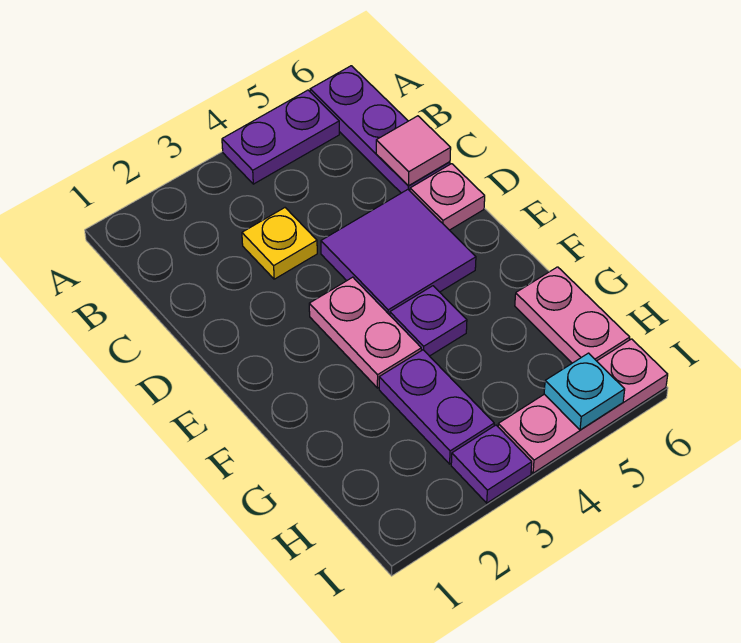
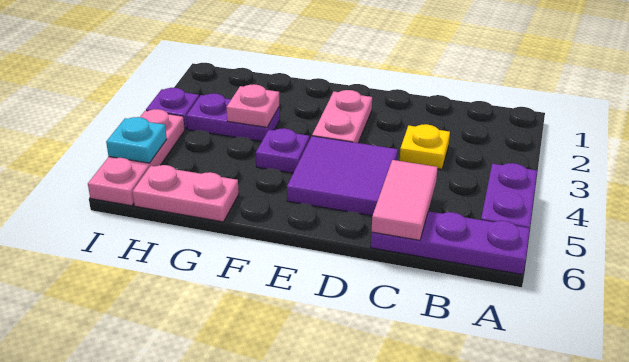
pink tile C6 level 2 -> pink tile C5:C6 level 2
pink plate D6 level 1 -> pink plate G3 level 2
pink plate E3:F3 level 1 -> pink plate E2:E3 level 1

